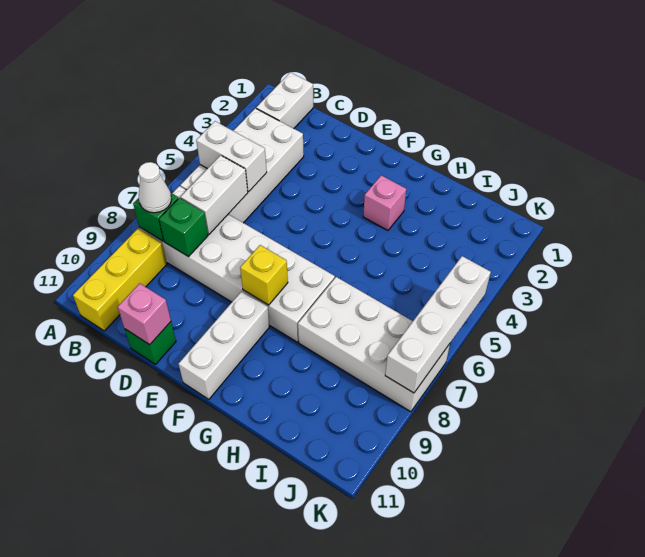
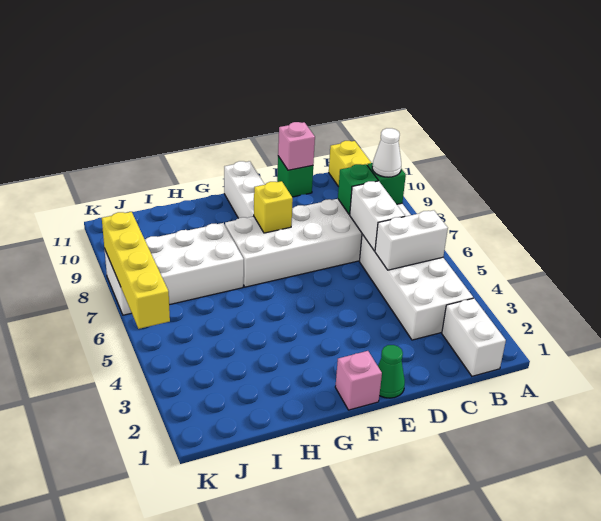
none -> green cone E1 level 1
pink brick G3 level 1 -> pink brick F1 level 1
white brick K5:K8 level 2 -> yellow brick K5:K8 level 2

